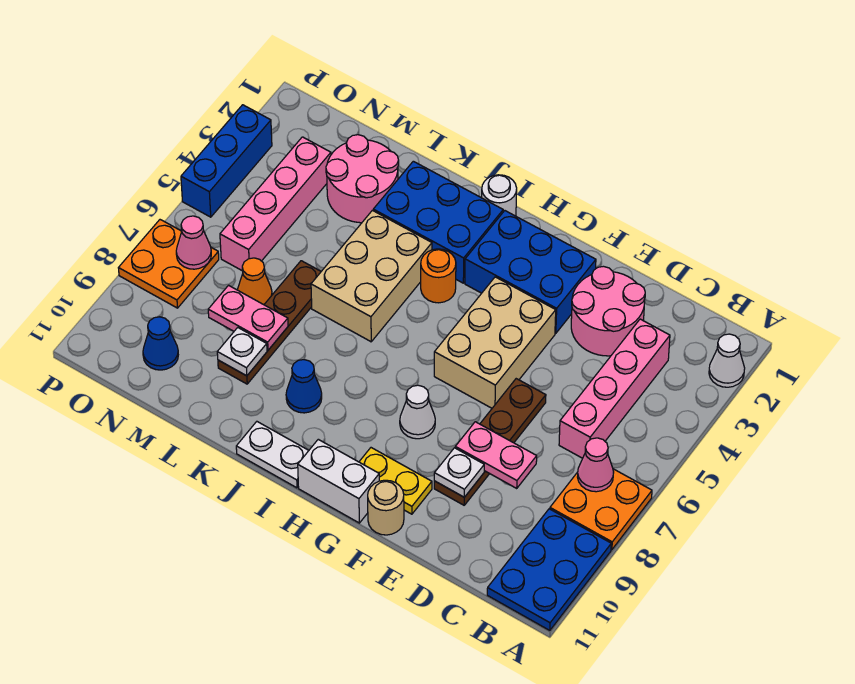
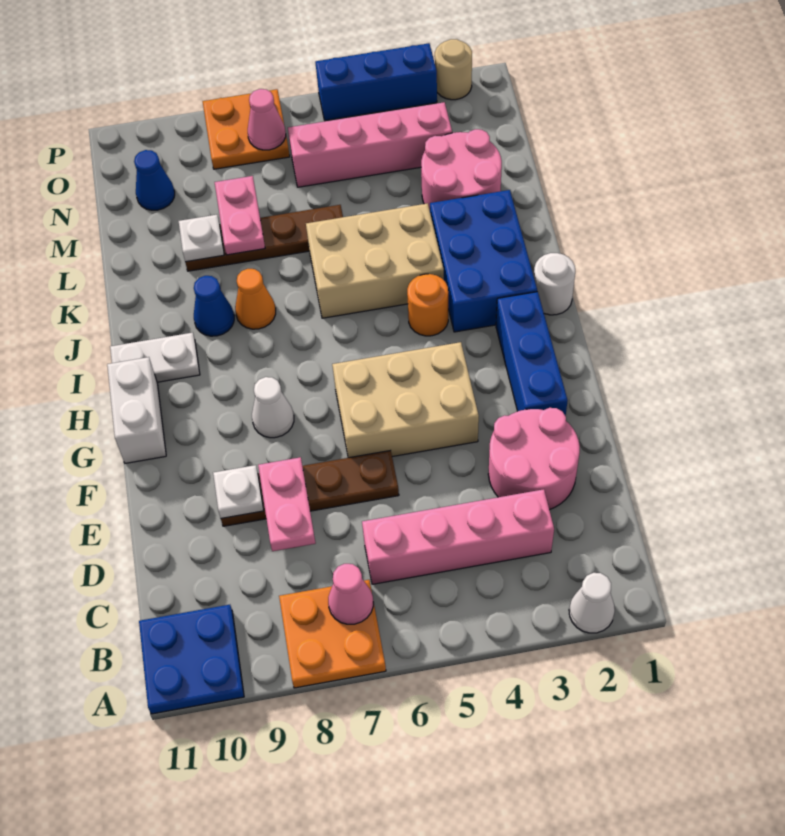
blue plate A9:B11 level 1 -> blue plate A10:B11 level 1
blue brick F2:H3 level 1 -> blue brick F2:H2 level 1
yellow plate F10:G10 level 1 -> none
tan round brick F11 level 1 -> tan round brick P2 level 1
white plate I11:J11 level 1 -> white plate I10:I11 level 1
orange cone M7 level 1 -> orange cone J8 level 1

